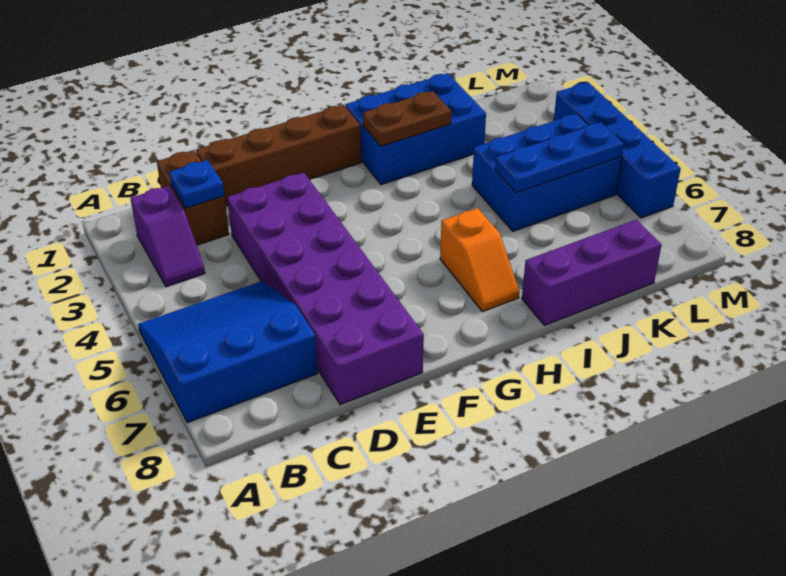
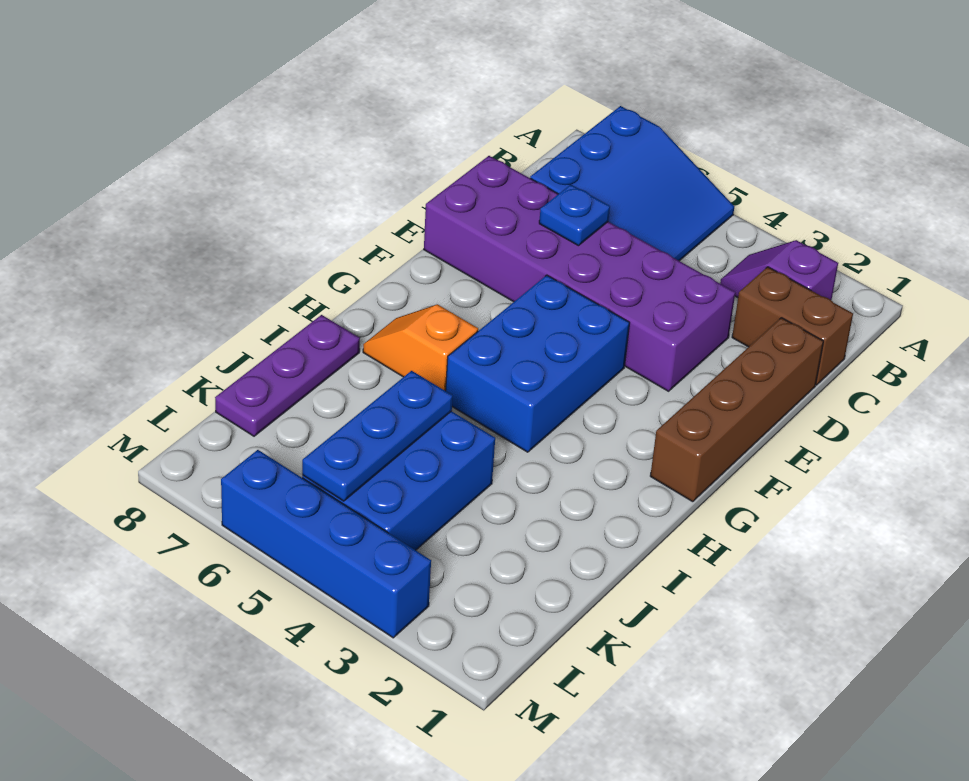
blue plate C2 level 2 -> blue plate D6 level 2
blue brick H1:J2 level 1 -> blue brick F4:H5 level 1
brown plate H2:I2 level 2 -> none
purple brick I8:K8 level 1 -> purple plate I8:K8 level 1

